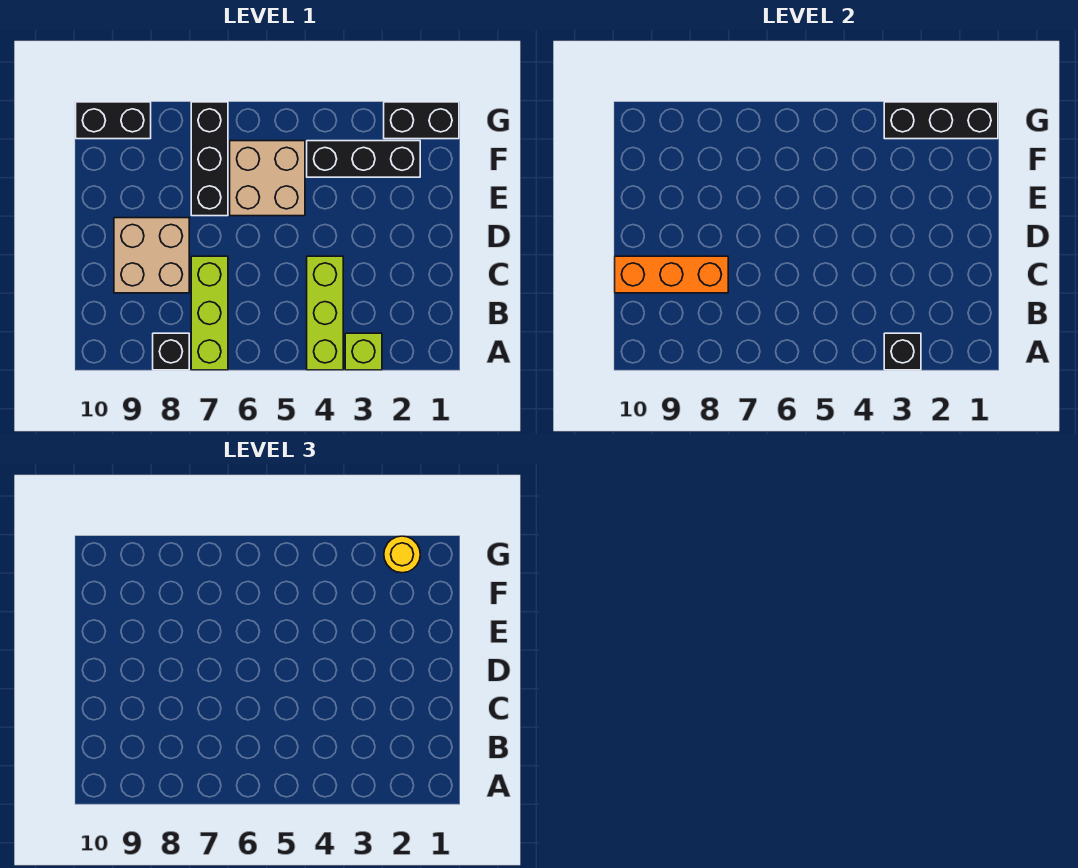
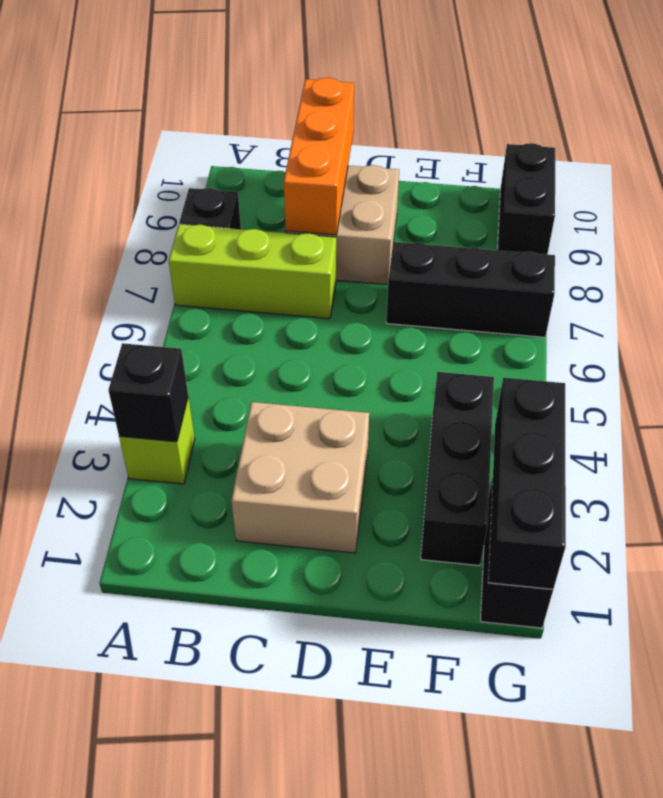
lime brick A4:C4 level 1 -> none
tan brick E5:F6 level 1 -> tan brick C2:D3 level 1
yellow round brick G2 level 3 -> none

